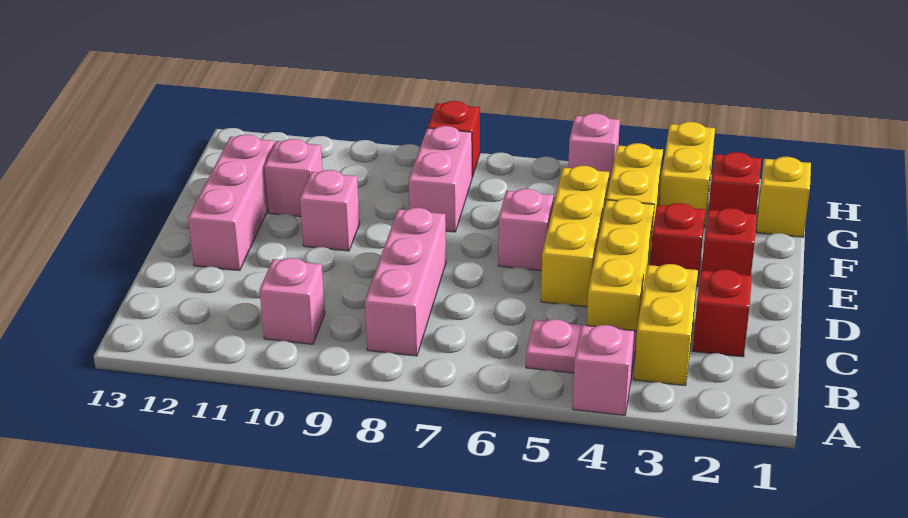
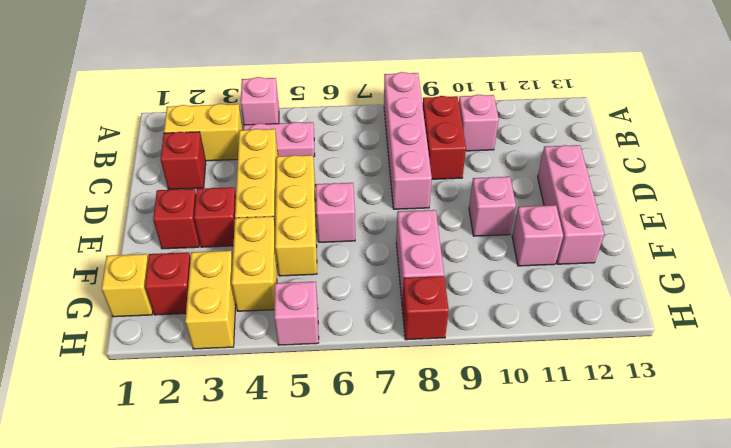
yellow brick B3:C3 level 1 -> yellow brick B2:B3 level 1
pink brick B8:D8 level 1 -> pink brick A8:D8 level 1
none -> red brick B9:C9 level 1

